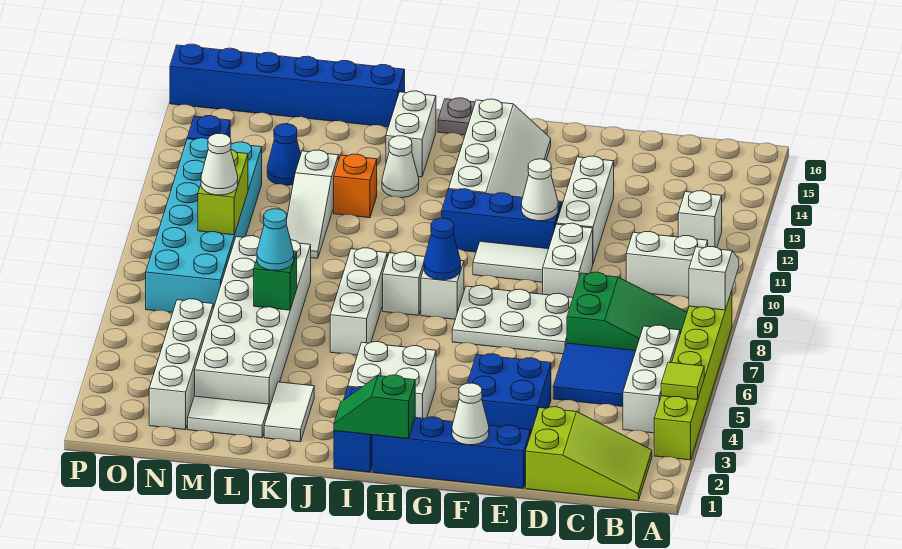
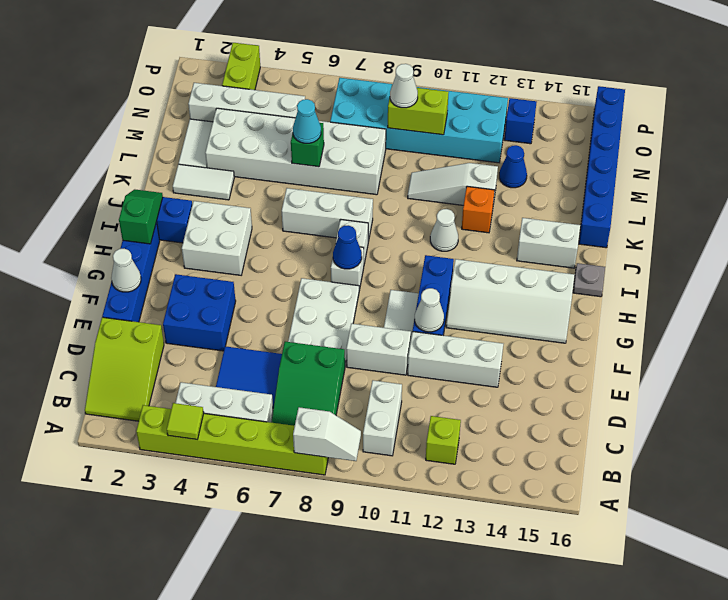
white brick B12 level 1 -> lime brick B12 level 1
white cone J13 level 1 -> white cone J11 level 1
none -> lime brick O3:P3 level 1

